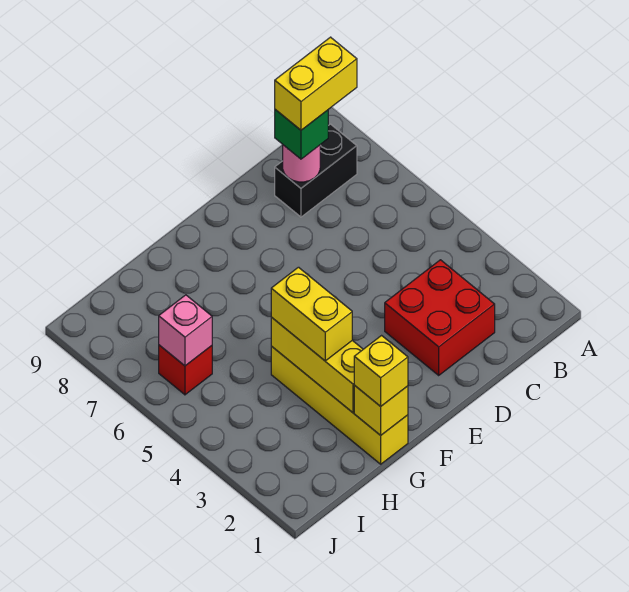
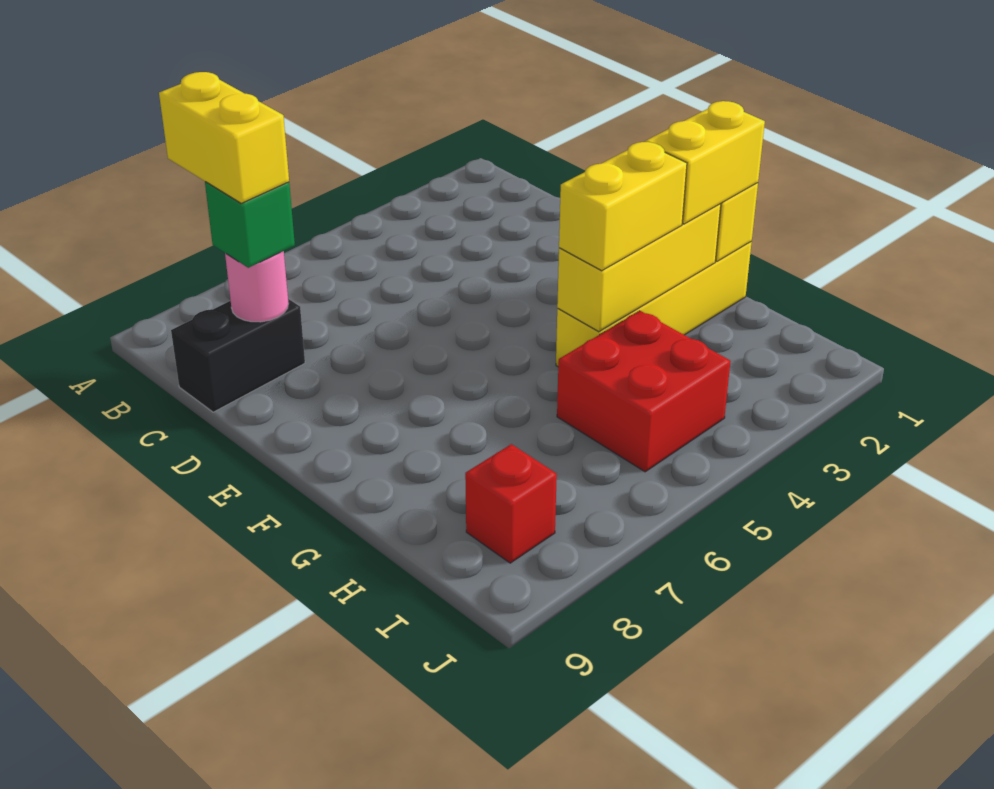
black brick B8:C8 level 1 -> black brick C8:C9 level 1
red brick C2:D3 level 1 -> red brick H4:I5 level 1
yellow brick G1 level 3 -> yellow brick G1:G2 level 3
red brick I6 level 1 -> red brick I8 level 1
pink brick I6 level 2 -> none

